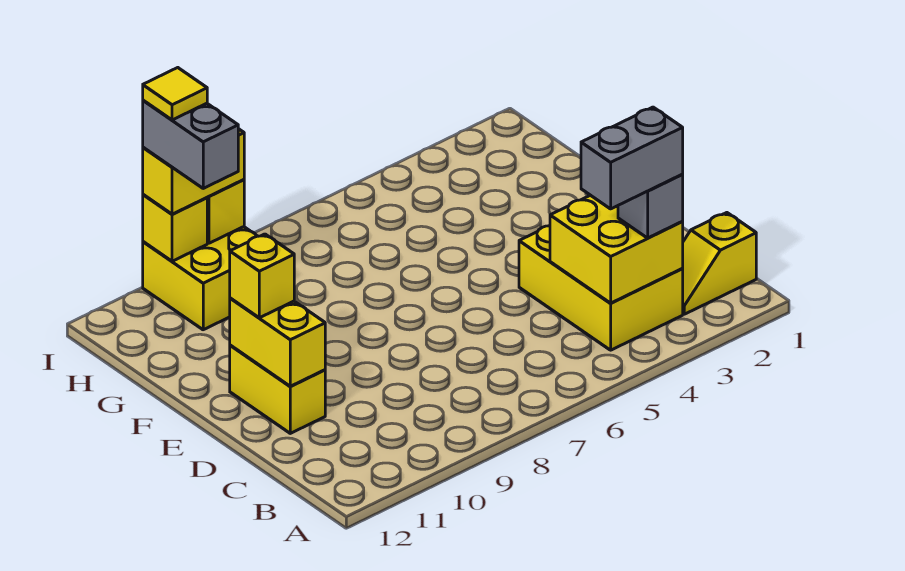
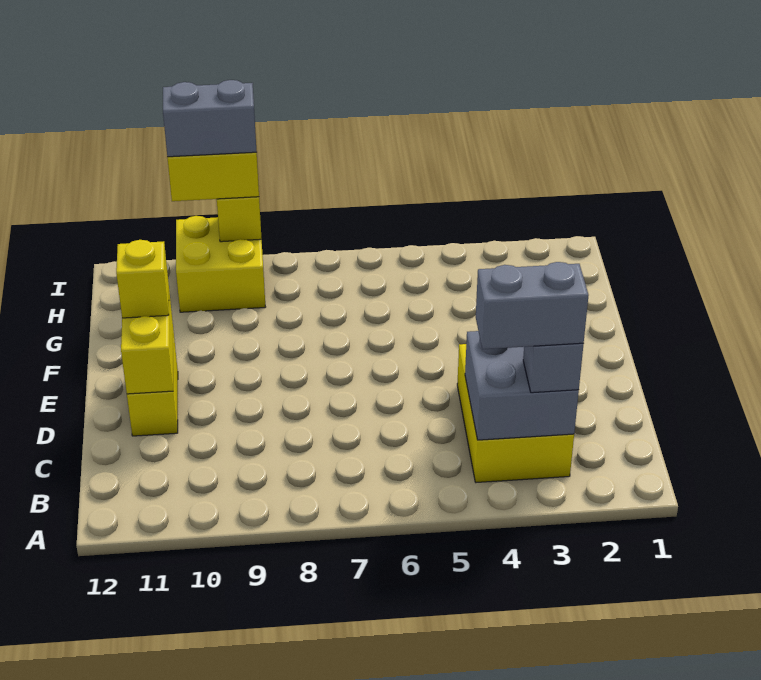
yellow slope B1:B2 level 1 top 1 -> none
yellow brick B3:C4 level 2 -> grey brick B3:C4 level 2
grey brick H10:I10 level 4 -> grey brick I9:I10 level 4
yellow brick I10 level 2 -> none
yellow tile I10 level 5 -> none

